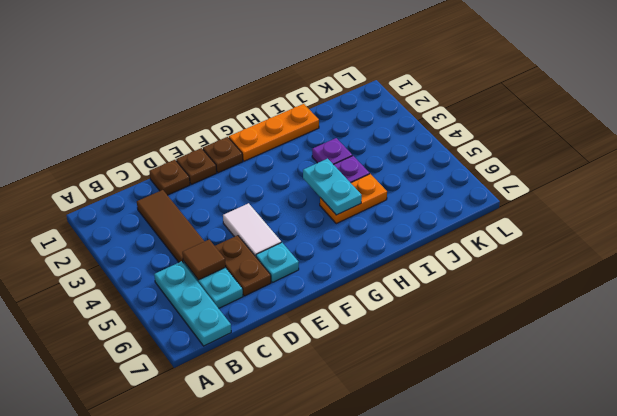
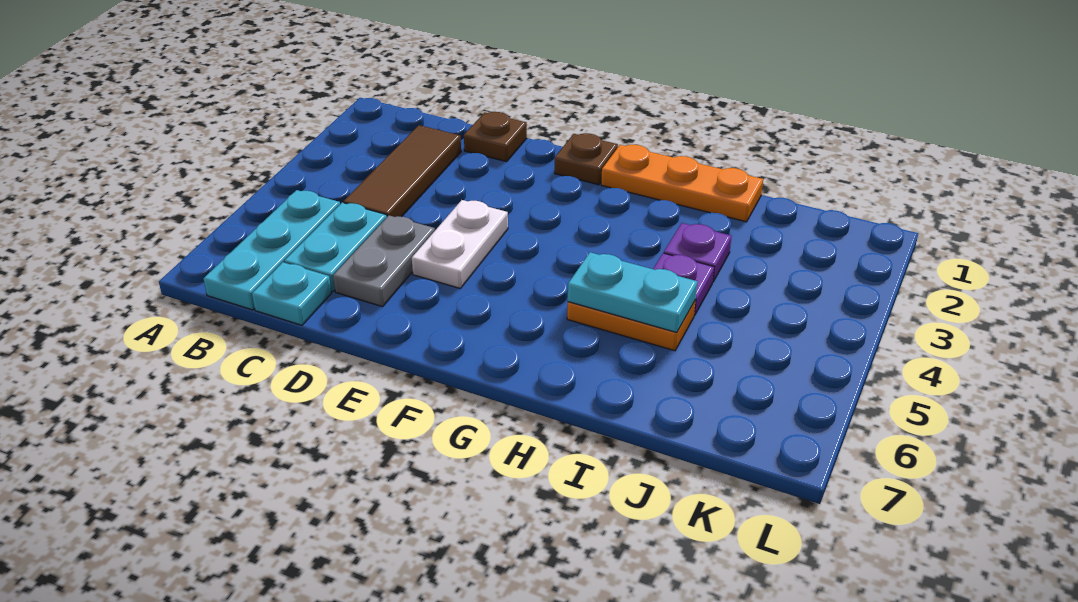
brown tile C5 level 2 -> none
brown plate D5:D6 level 1 -> grey plate D5:D6 level 1
brown plate E1 level 1 -> none
white tile E4:E5 level 1 -> white plate E4:E5 level 1
cyan plate E6 level 1 -> cyan plate C7 level 1
cyan plate H4:H5 level 2 -> cyan plate H5:I5 level 2

